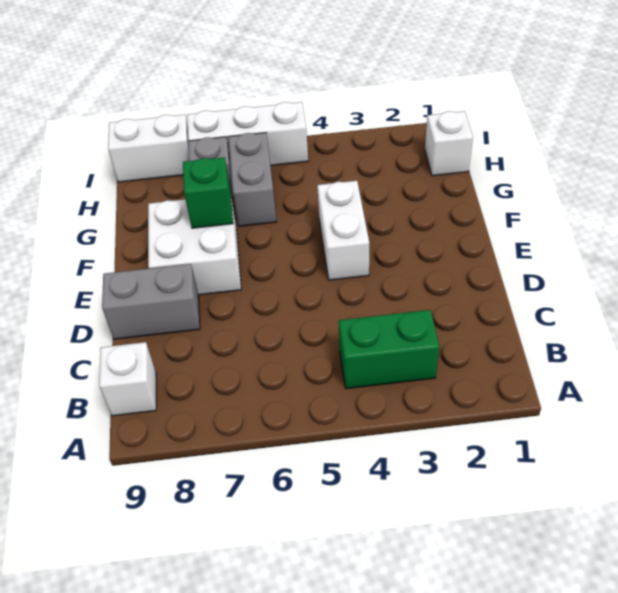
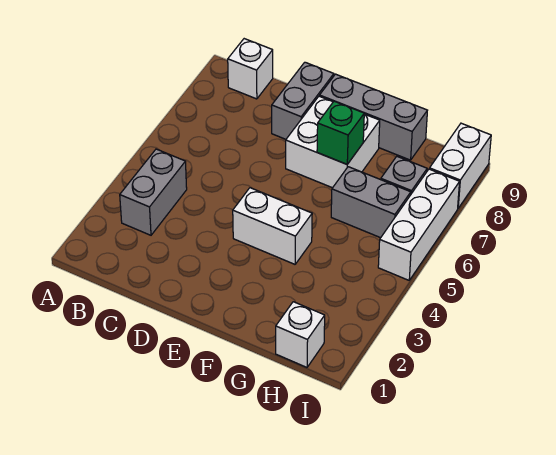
green brick B3:B4 level 1 -> grey brick B3:B4 level 1
none -> grey brick E9:G9 level 1

